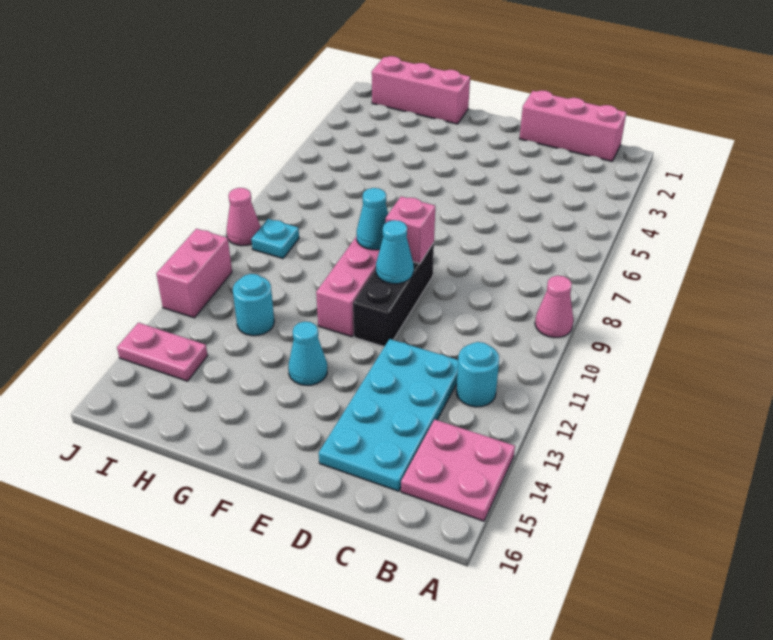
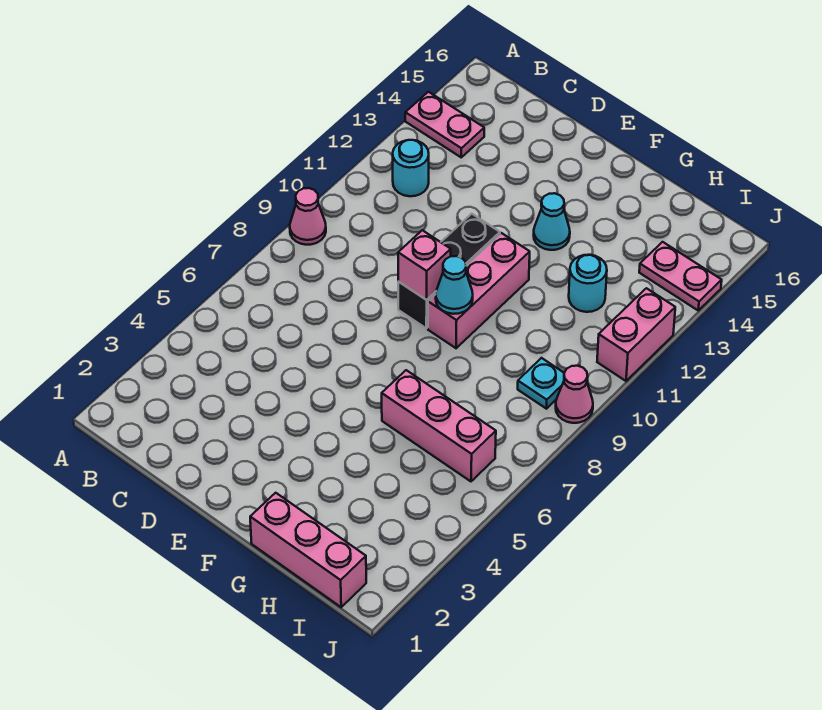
pink plate A14:B15 level 1 -> pink plate A14:B14 level 1
pink brick B1:D1 level 1 -> pink brick G6:I6 level 1
cyan plate C12:D15 level 1 -> none
cyan cone E10 level 2 -> none

